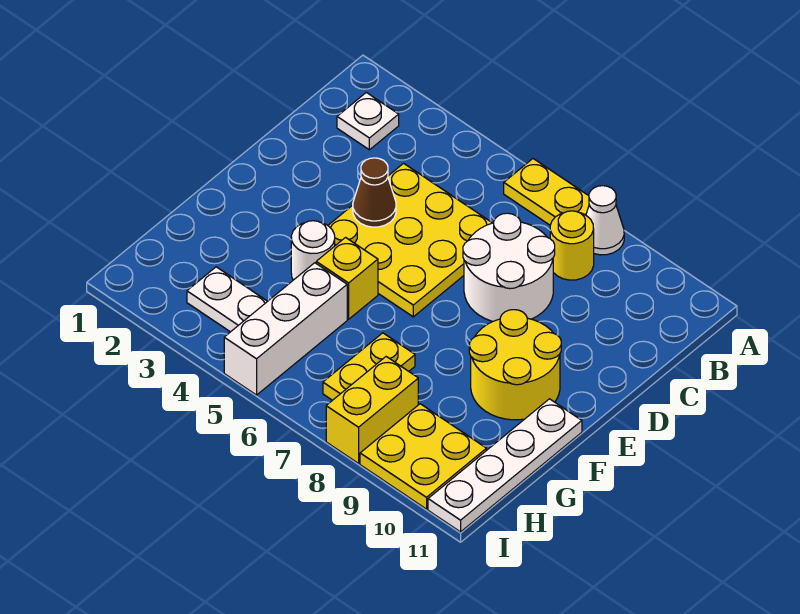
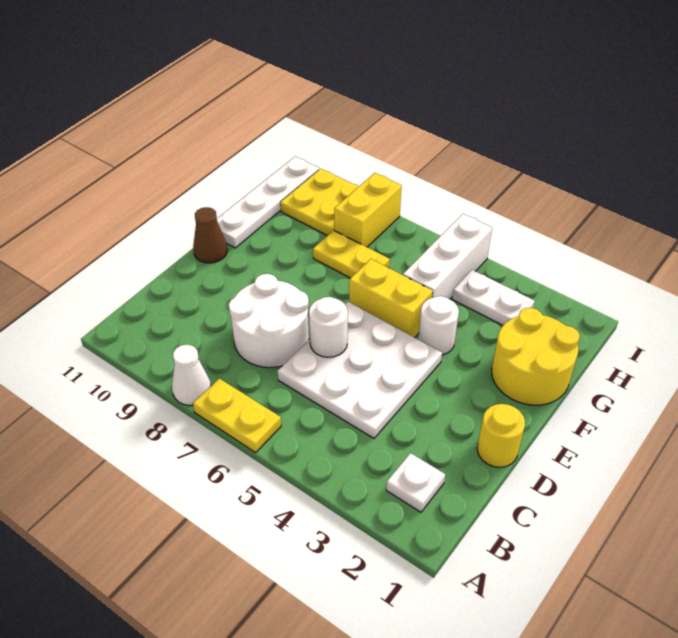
yellow round brick B8 level 1 -> yellow round brick D1 level 1
yellow plate C4:E6 level 1 -> white plate C4:E6 level 1
brown cone D4 level 2 -> brown cone E11 level 1
none -> white round brick D6 level 2
yellow round brick E9:F10 level 1 -> yellow round brick F1:G2 level 1
yellow brick F5 level 1 -> yellow brick F5:F6 level 1
yellow plate G7:H7 level 1 -> yellow plate G7:G8 level 1

